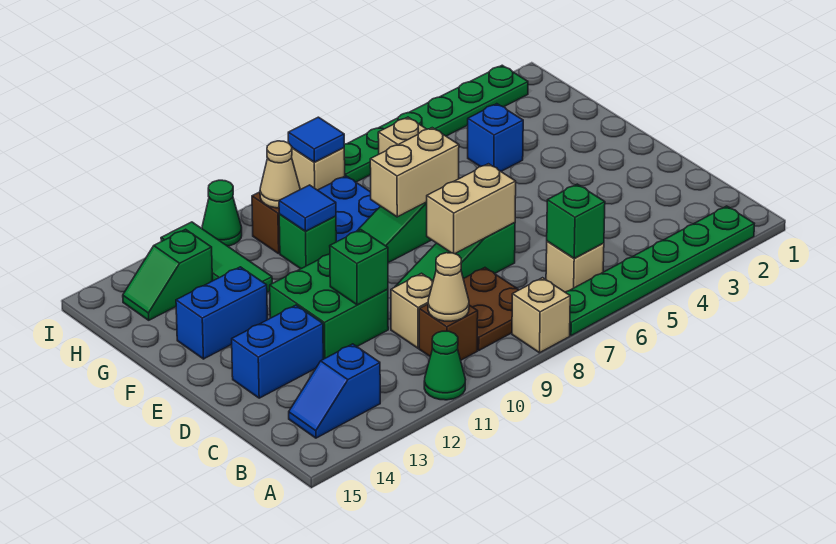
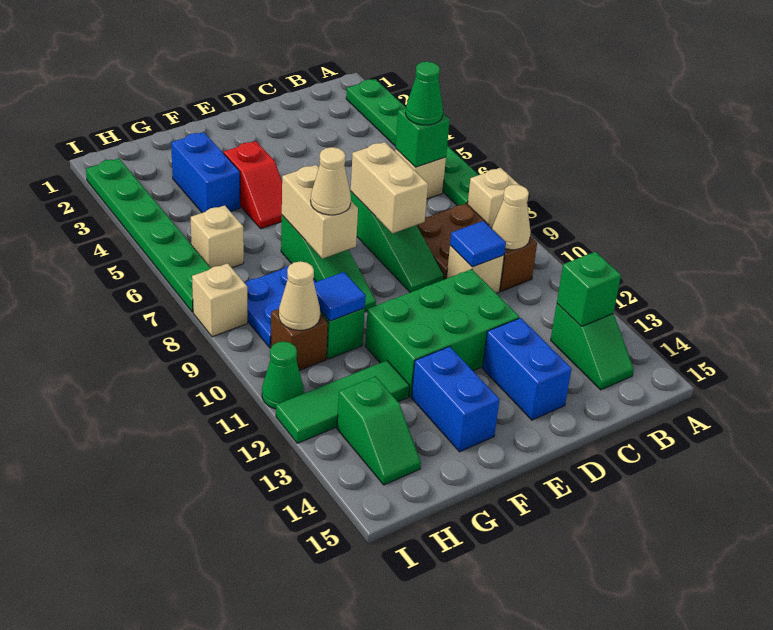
green cone A11 level 1 -> green cone B6 level 3
blue slope B13:B14 level 1 top 13 -> green slope B13:B14 level 1 top 13
green brick D11:E12 level 1 -> green brick D11:F12 level 1
green brick D11 level 2 -> green brick B13 level 2
none -> red slope F4:F5 level 1 top 4
none -> tan cone F8 level 3
blue brick G4 level 1 -> blue brick G3:G4 level 1
blue tile I8 level 2 -> blue tile C10 level 2

